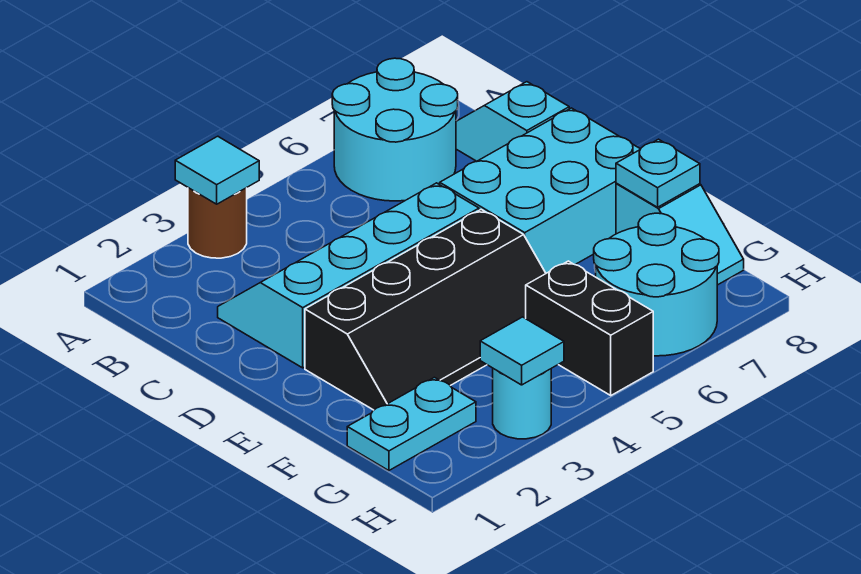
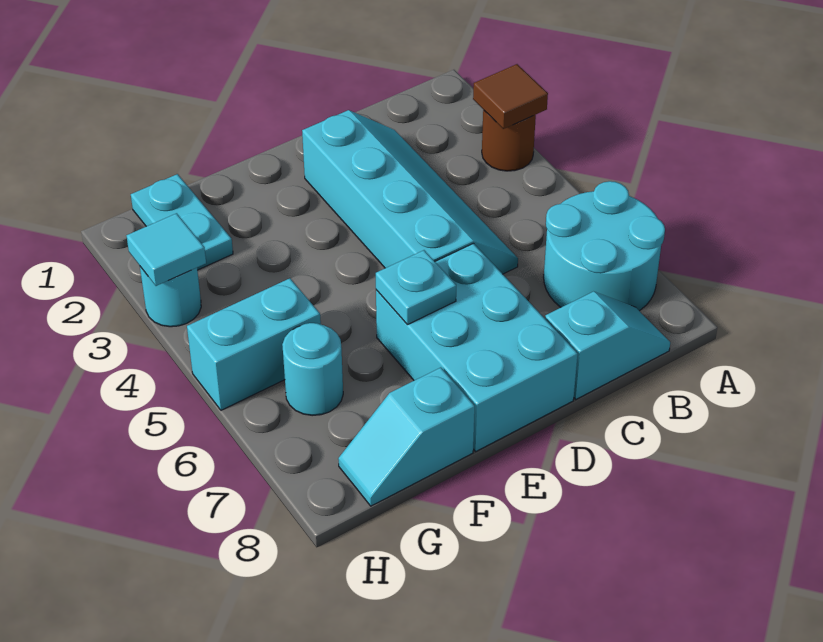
cyan tile A3 level 2 -> brown tile A3 level 2
black slope E2:F5 level 1 top E -> none
cyan plate F8 level 2 -> cyan plate E6 level 2
black brick G5:H5 level 1 -> cyan brick G5:H5 level 1
cyan round brick G6:H7 level 1 -> cyan round brick G6 level 1

